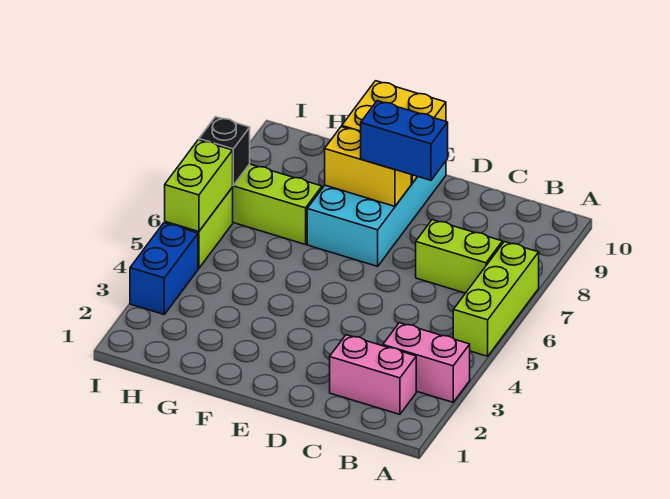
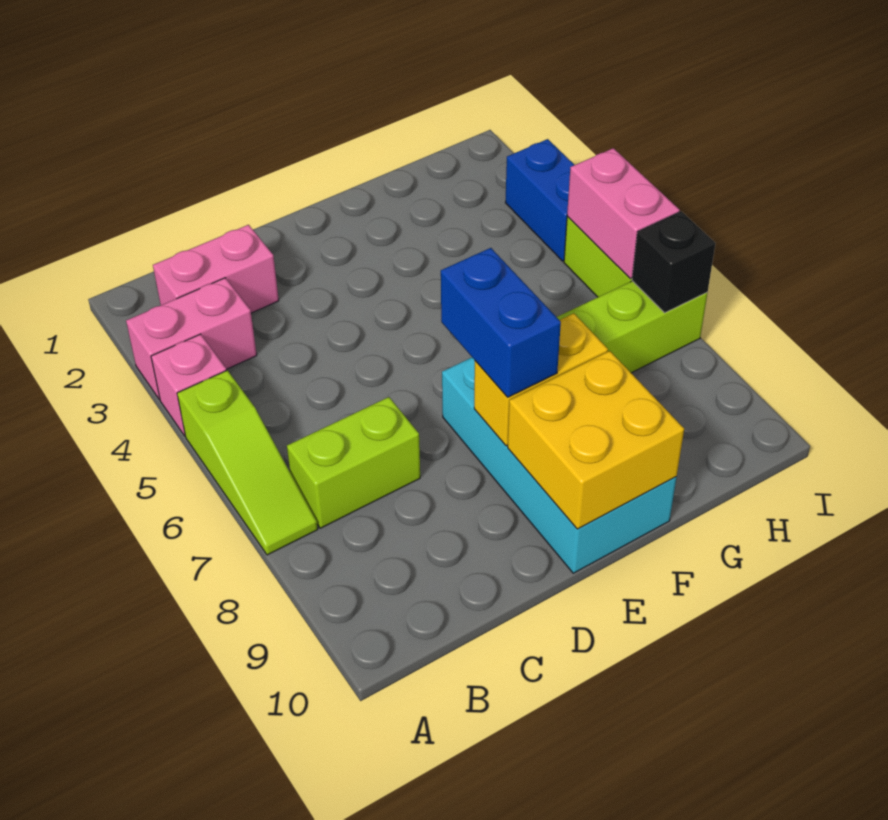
none -> pink brick A4 level 1
lime brick A5:A7 level 1 -> lime slope A5:A7 level 1 top 5
blue brick D8:E8 level 3 -> blue brick E7:E8 level 3
lime brick I5:I6 level 2 -> pink brick I5:I6 level 2

